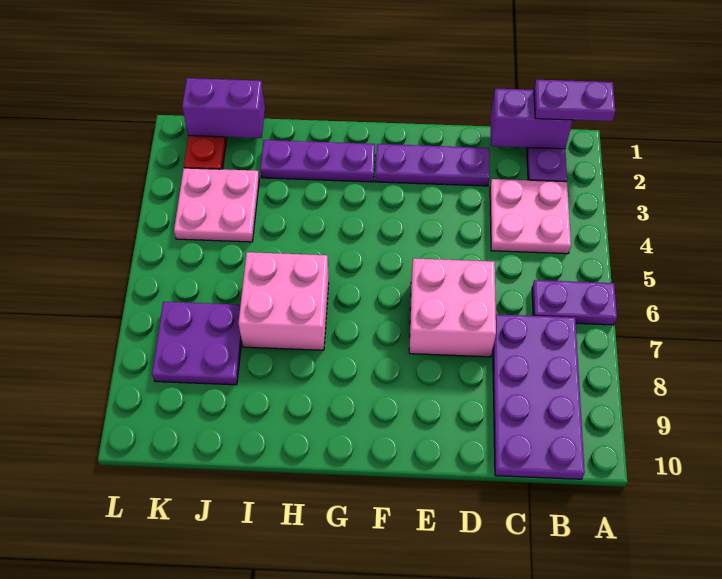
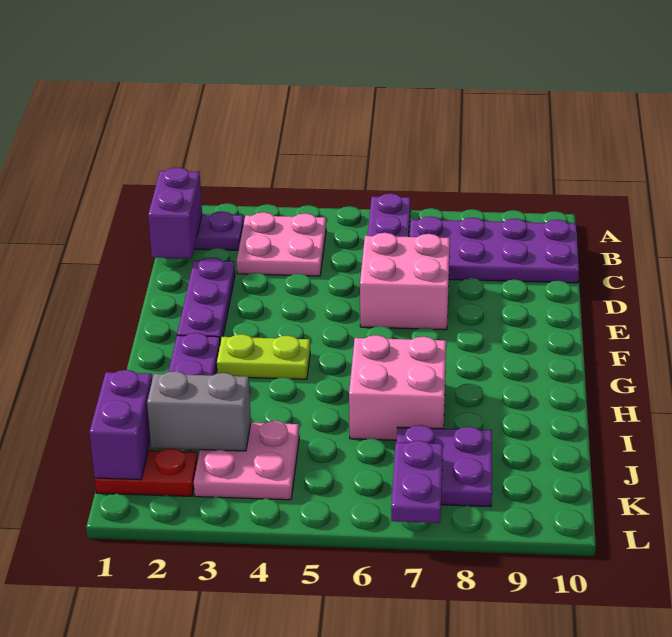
purple plate A1:B1 level 3 -> purple plate K7:L7 level 2
none -> lime plate G3:G4 level 1
none -> grey brick J2:J3 level 2

